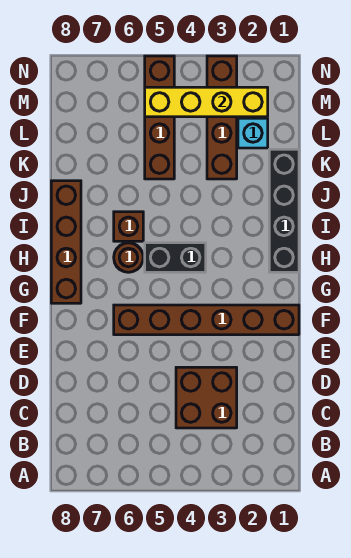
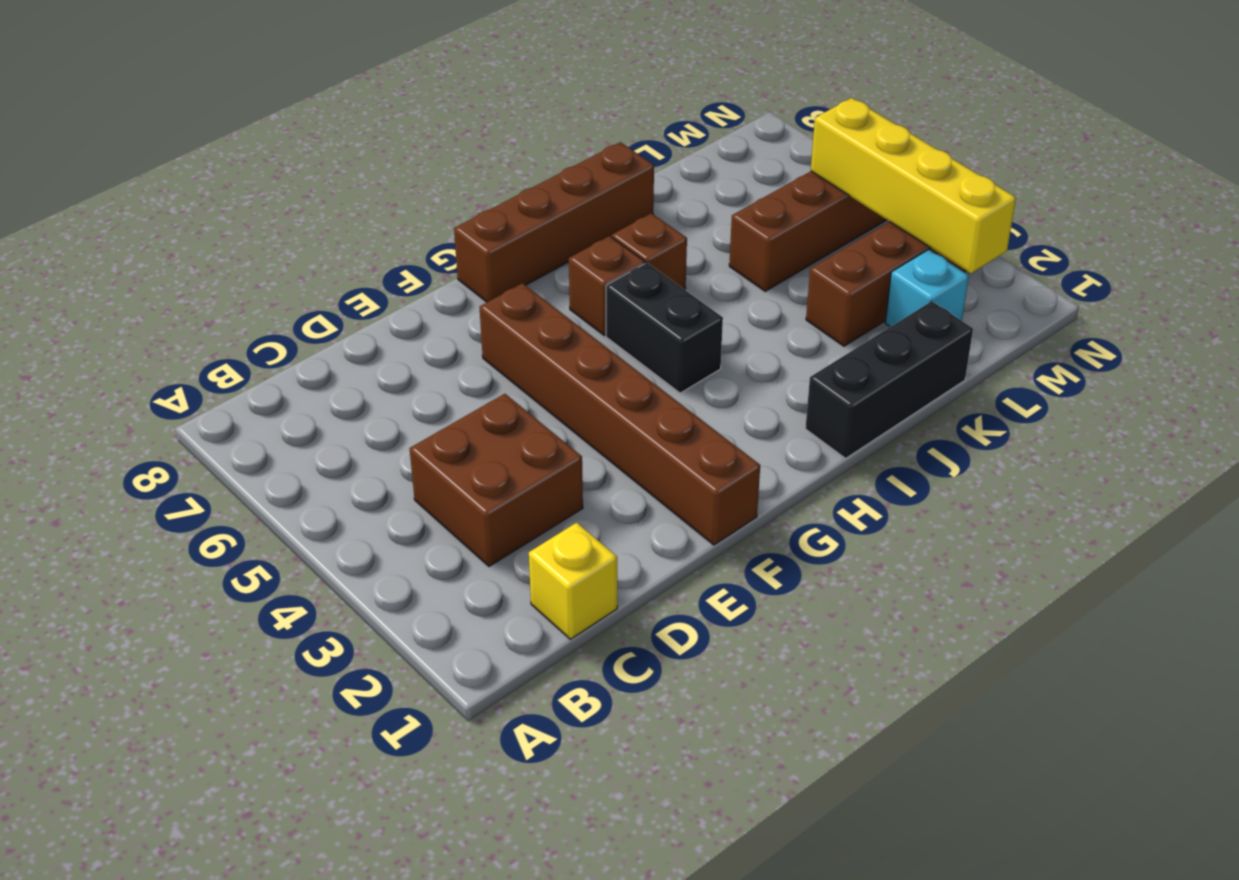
none -> yellow brick C1 level 1
black brick H1:K1 level 1 -> black brick I1:K1 level 1
brown round brick H6 level 1 -> brown brick H6 level 1

